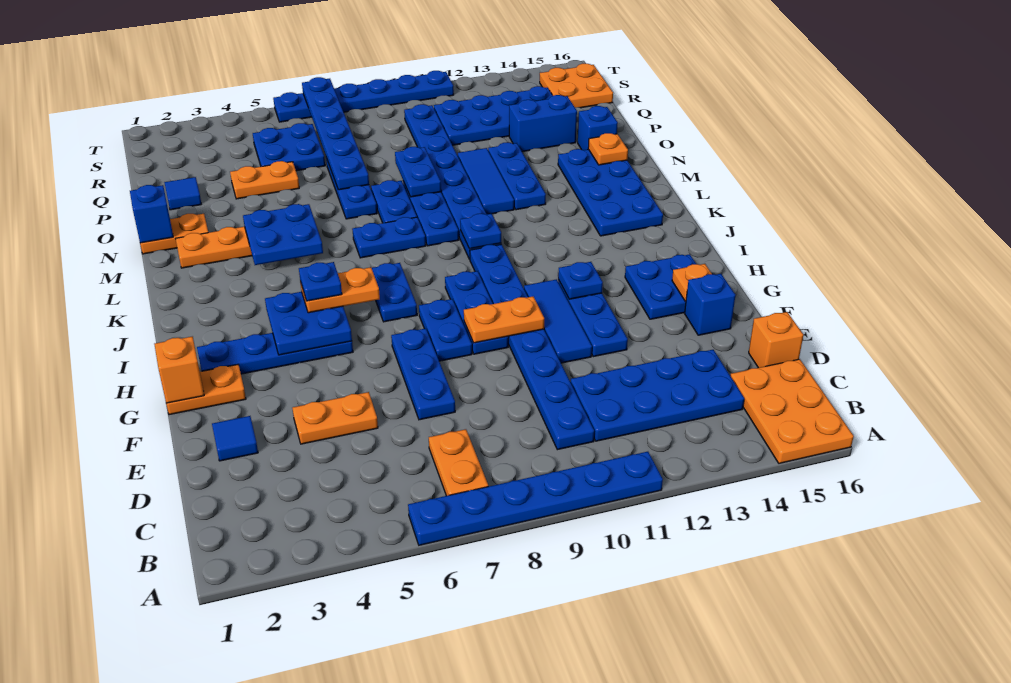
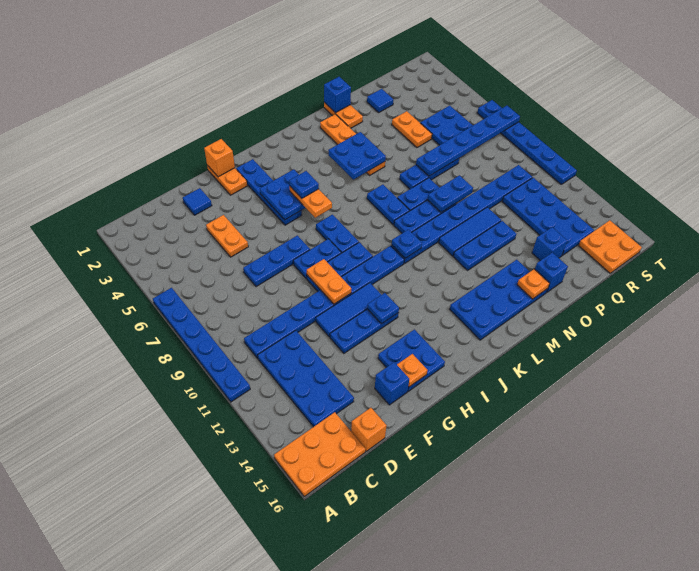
orange plate B7:C7 level 1 -> none
blue plate I7:J7 level 1 -> blue plate I7:I8 level 1
blue brick P13:P14 level 1 -> blue brick P14 level 1

